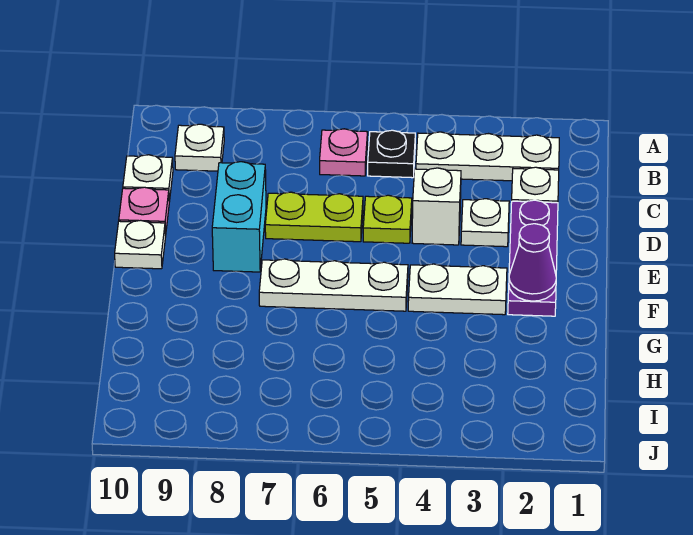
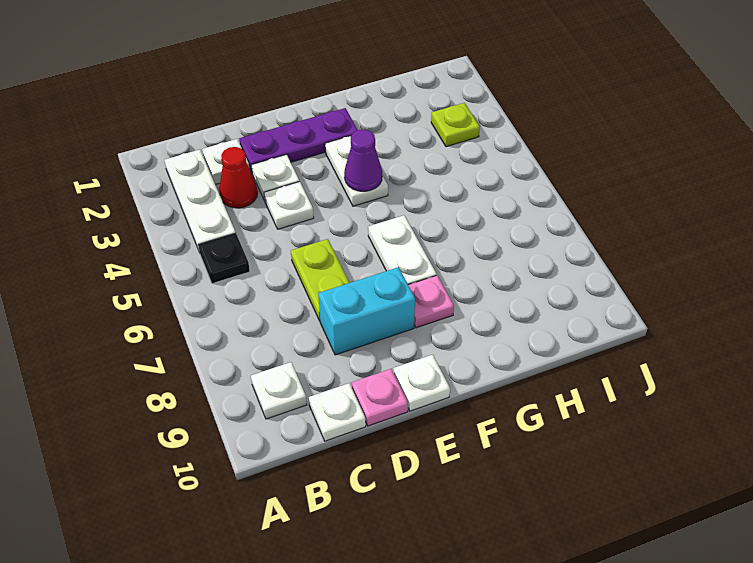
pink plate B6 level 1 -> pink plate F8 level 1
none -> red cone C3 level 1
white brick D4 level 1 -> white plate D4 level 1
lime plate D5 level 1 -> lime plate I3 level 1
purple cone F2 level 2 -> purple cone F4 level 2
white plate F5:F7 level 1 -> white plate F6:F7 level 1

